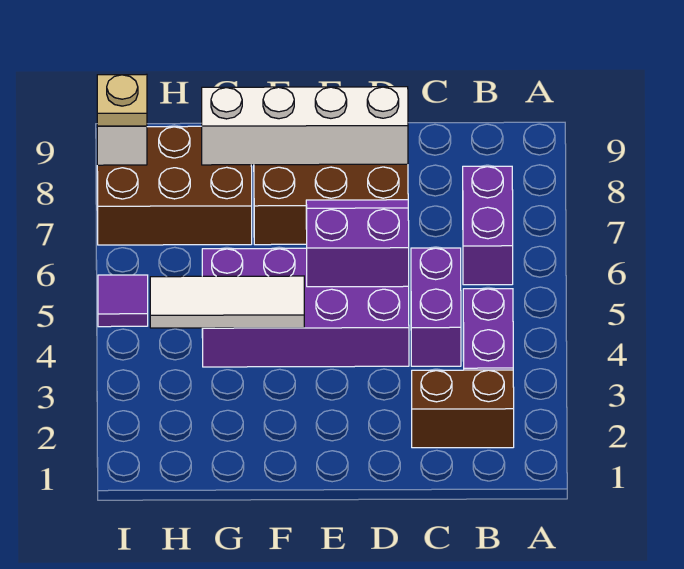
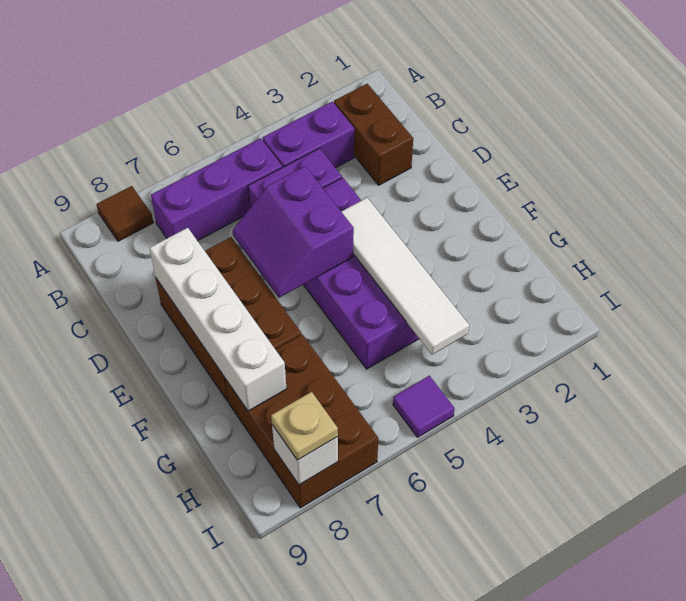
none -> brown tile A8 level 1
purple brick B6:B7 level 1 -> purple brick B5:B7 level 1
white tile F4:H4 level 2 -> white tile E4:H4 level 2

